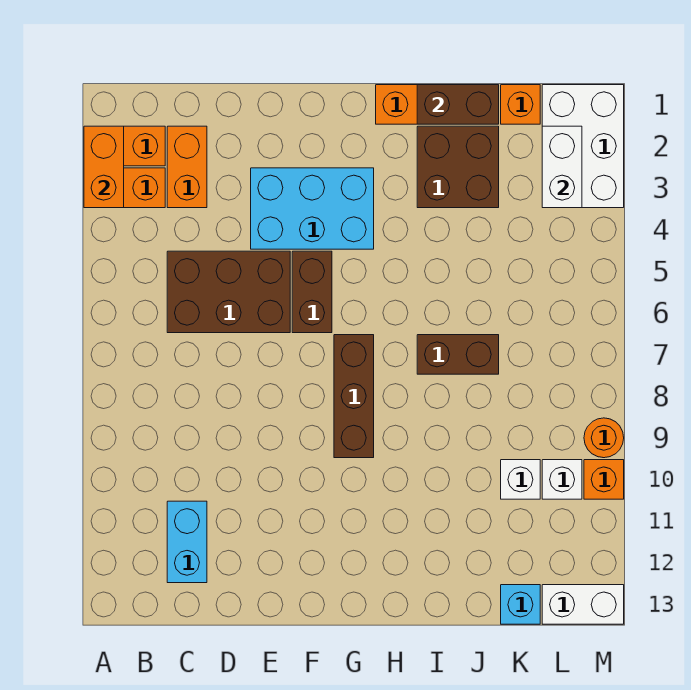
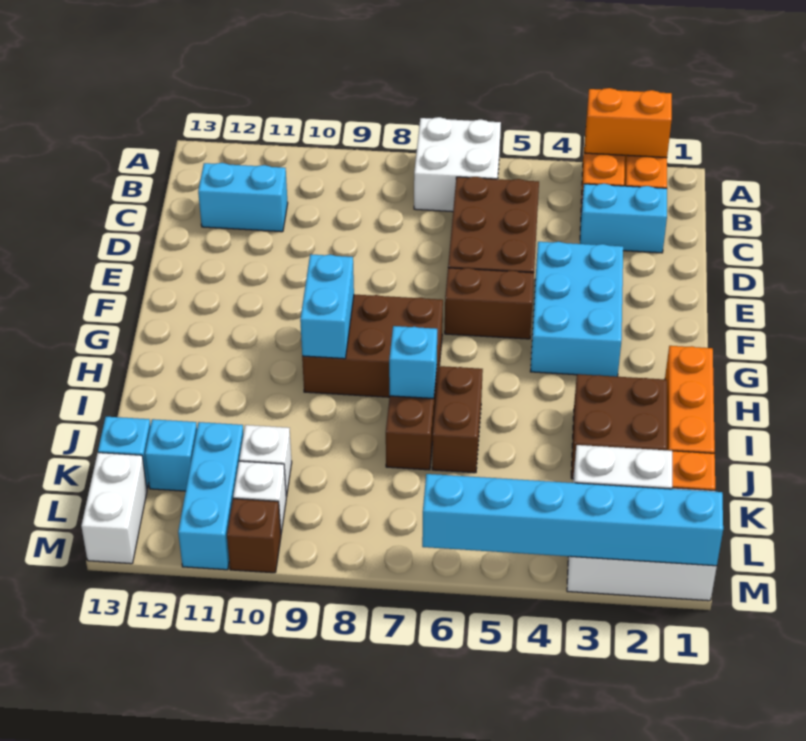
none -> white brick A6:B7 level 1
orange brick C2:C3 level 1 -> cyan brick C2:C3 level 1
brown brick G7:G9 level 1 -> brown brick G7:H9 level 1
none -> cyan brick G9:H9 level 2
brown brick I1:J1 level 2 -> brown brick I6:J6 level 1
none -> cyan brick I7 level 2
none -> cyan brick K11:M11 level 1
none -> cyan brick K12 level 1
none -> cyan brick M1:M6 level 2
orange round brick M9 level 1 -> none
orange brick M10 level 1 -> brown brick M10 level 1

